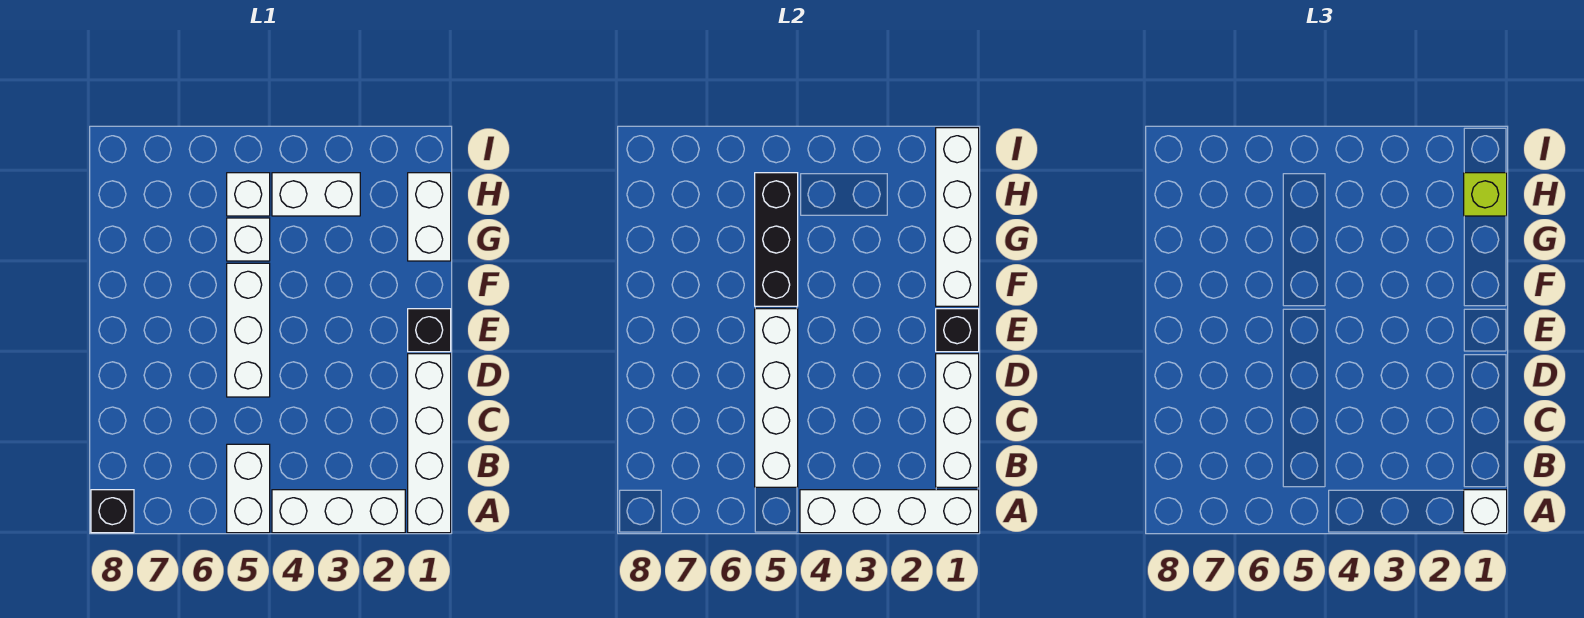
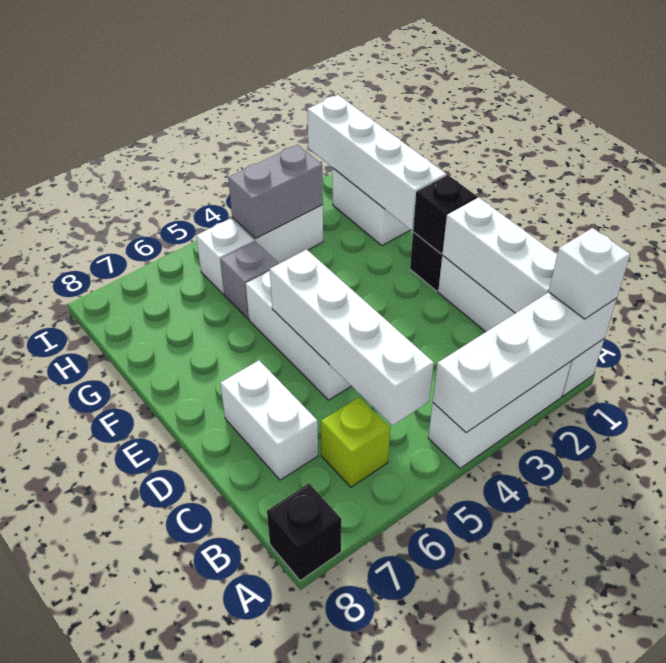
white brick A5:B5 level 1 -> white brick C7:D7 level 1
black brick F5:H5 level 2 -> none
white brick G5 level 1 -> grey brick G5 level 1
lime brick H1 level 3 -> lime brick B6 level 1
none -> grey brick H3:H4 level 2

